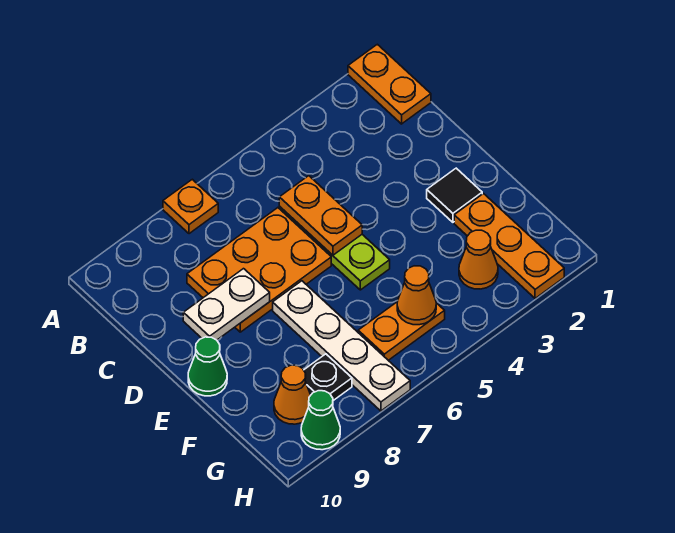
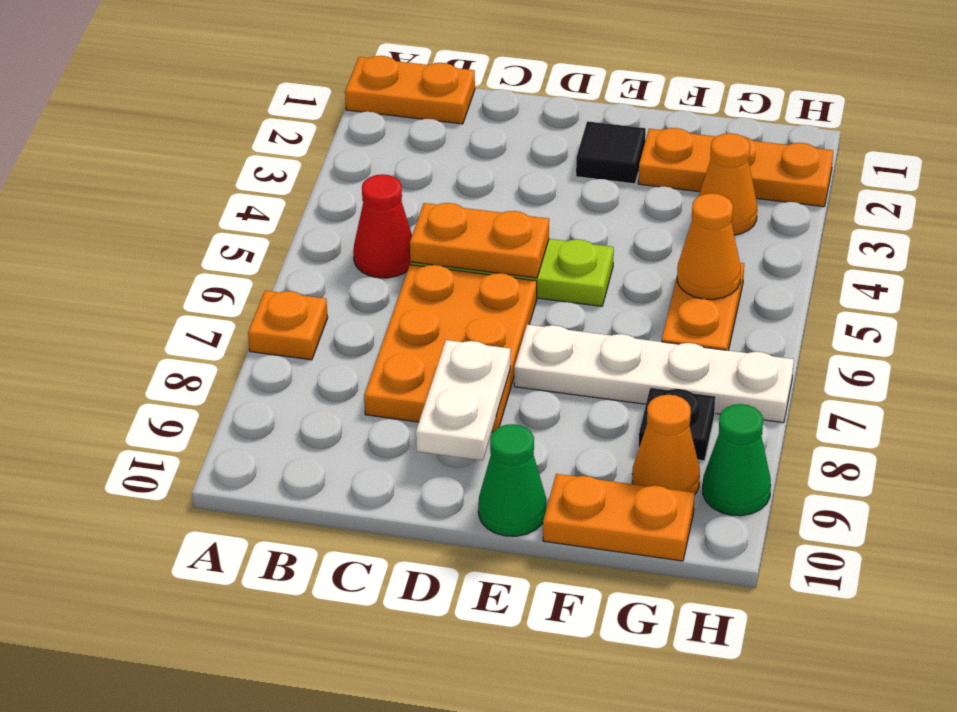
none -> red cone B5 level 1
none -> orange plate F10:G10 level 1

